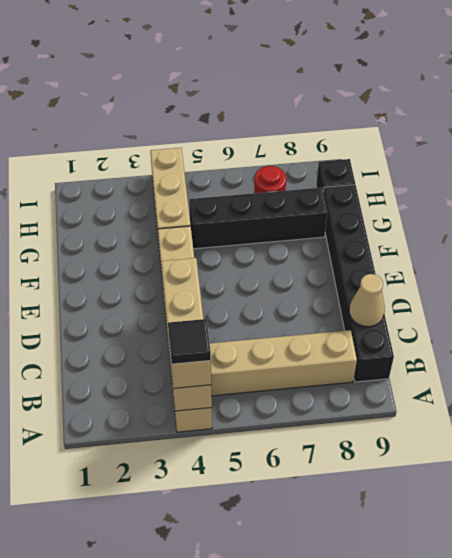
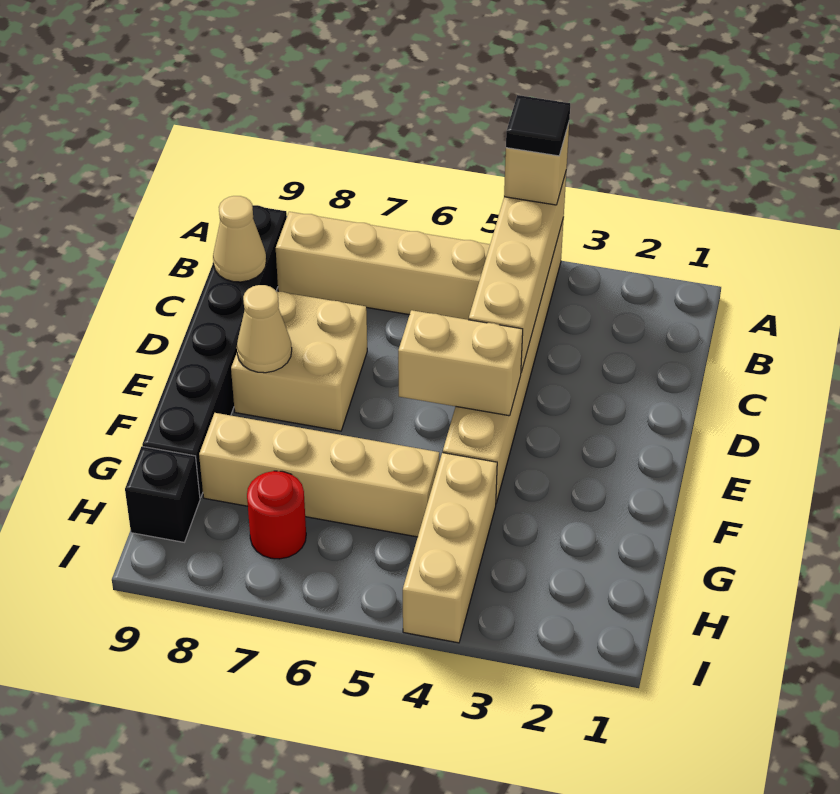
none -> tan brick D7:E8 level 1
none -> tan brick E4:E5 level 2
none -> tan cone E8 level 2
black brick G5:G8 level 1 -> tan brick G5:G8 level 1

